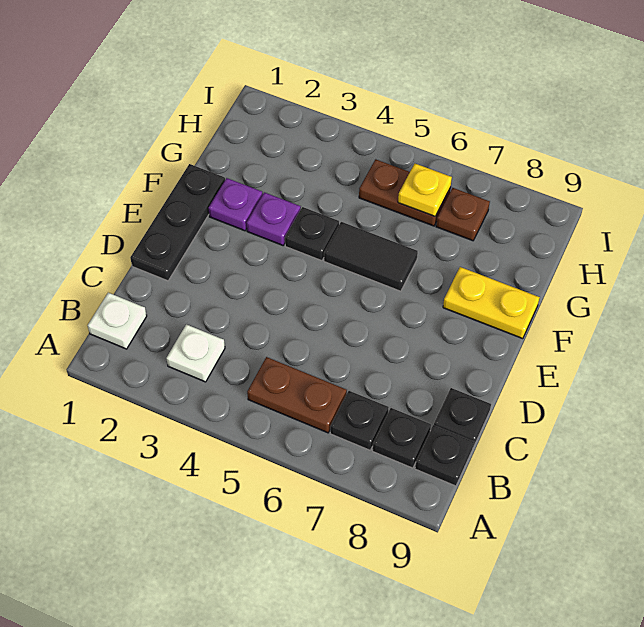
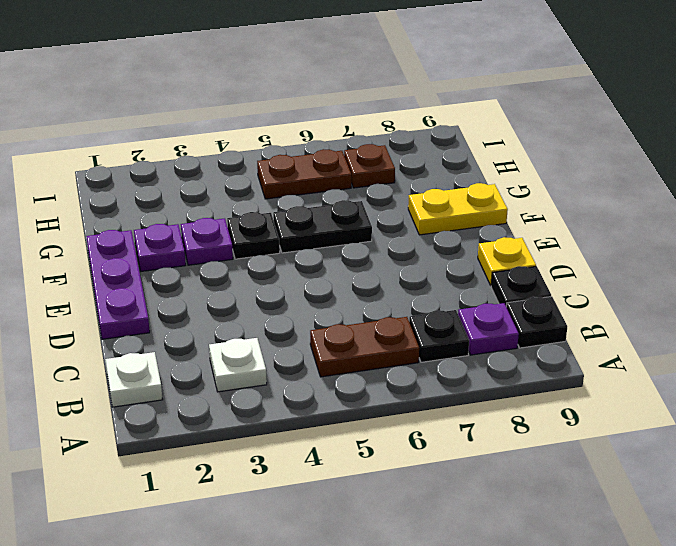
black plate B8 level 1 -> purple plate B8 level 1
black plate D1:F1 level 1 -> purple plate D1:F1 level 1
black tile F5:F6 level 1 -> black plate F5:F6 level 1
yellow plate H6 level 2 -> yellow plate D9 level 1

